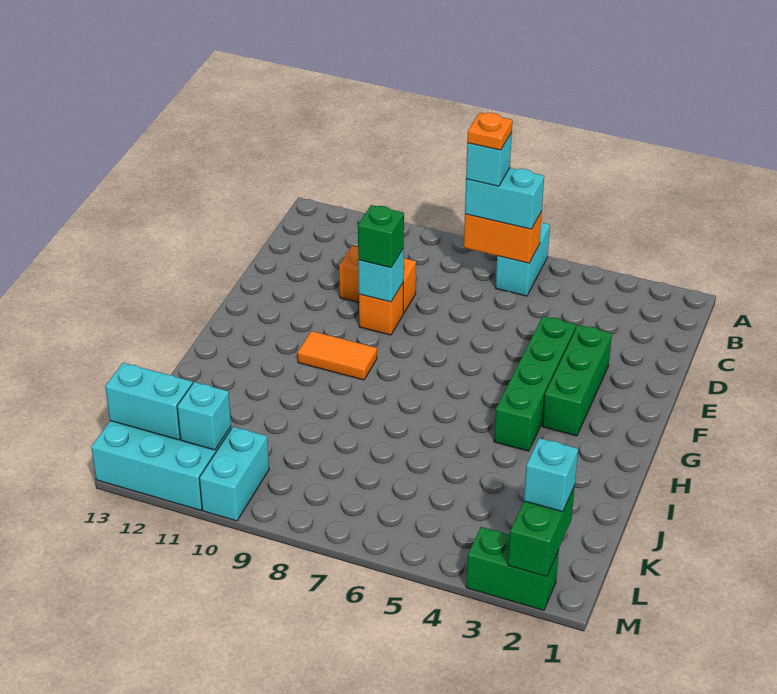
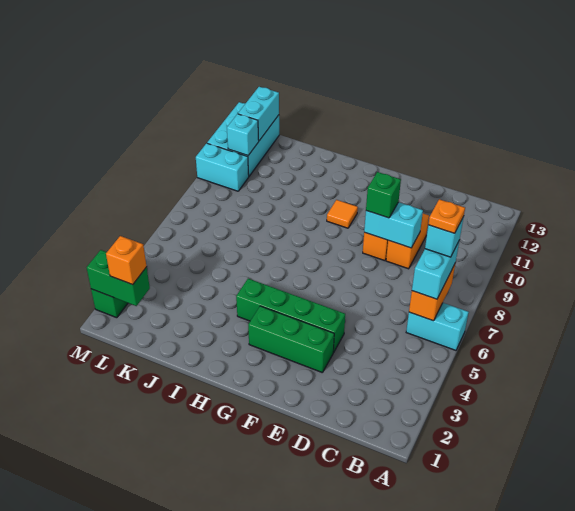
cyan brick E9 level 2 -> cyan brick D9:E9 level 2
orange tile G9:G10 level 1 -> orange tile G10 level 1
cyan brick L2 level 3 -> orange brick L2 level 3

